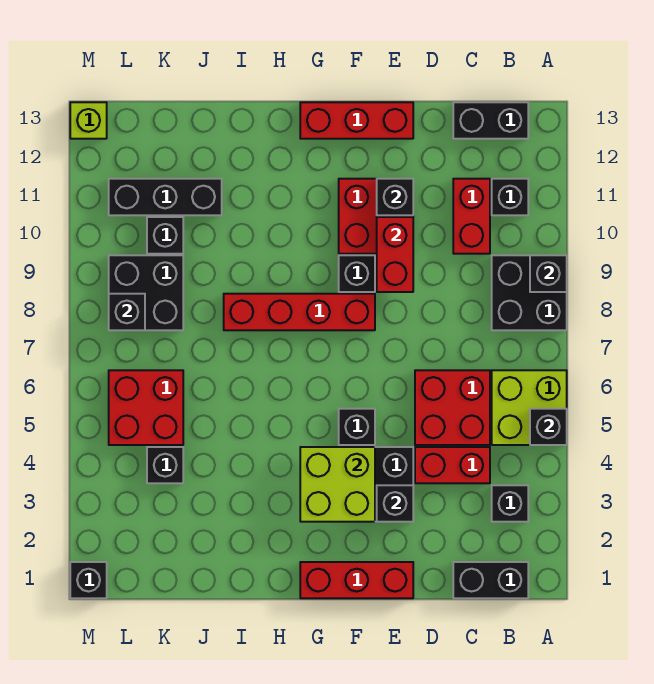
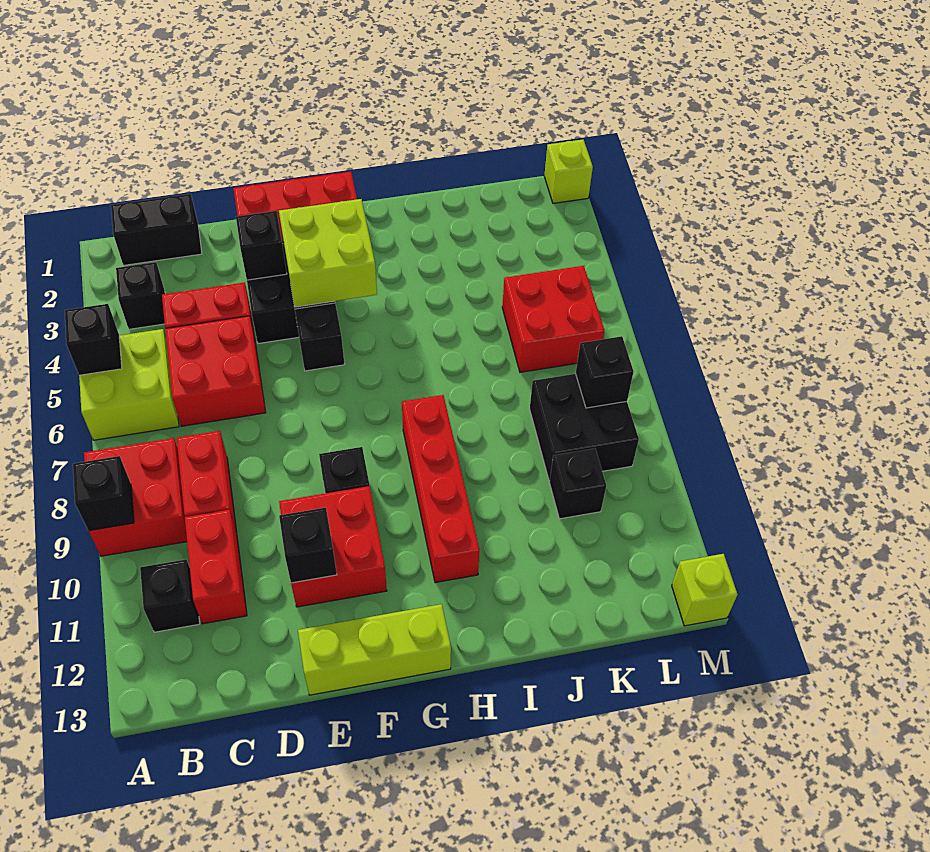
black brick A8:B9 level 1 -> red brick A8:B9 level 1
black brick B13:C13 level 1 -> none
red brick E9:E10 level 2 -> red brick C8:C9 level 1
red brick E13:G13 level 1 -> lime brick E13:G13 level 1
red brick F8:I8 level 1 -> red brick H8:H11 level 1
black brick J11:L11 level 1 -> none
black brick K4 level 1 -> none
black brick M1 level 1 -> lime brick M1 level 1

